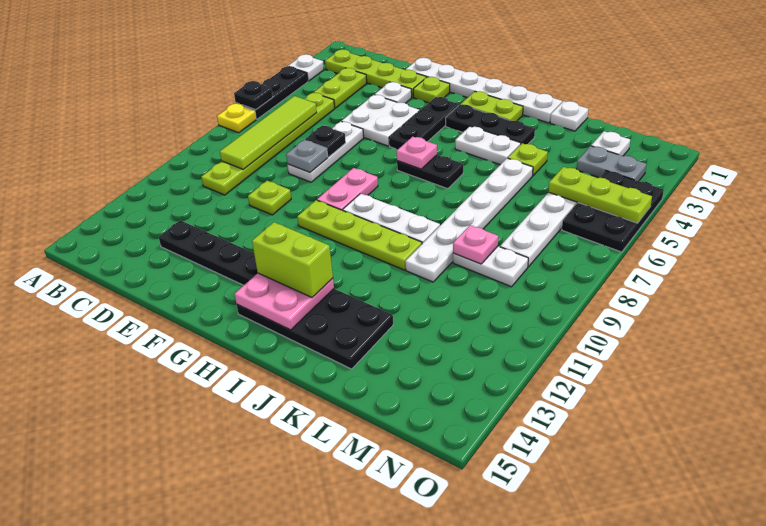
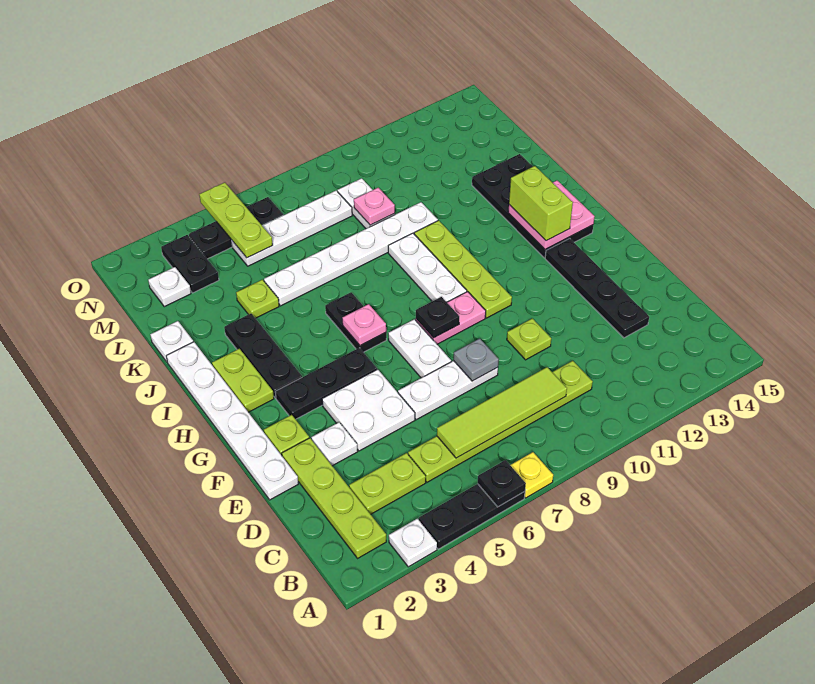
black plate E7 level 2 -> black plate G8 level 2
white plate I4:J4 level 1 -> white plate F7:G7 level 1
grey plate M3:N3 level 1 -> black plate M3:N3 level 1
black plate N4:O6 level 1 -> black plate N4:N6 level 1

